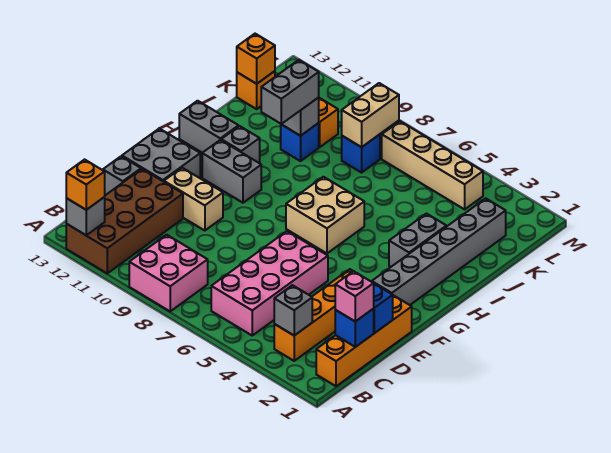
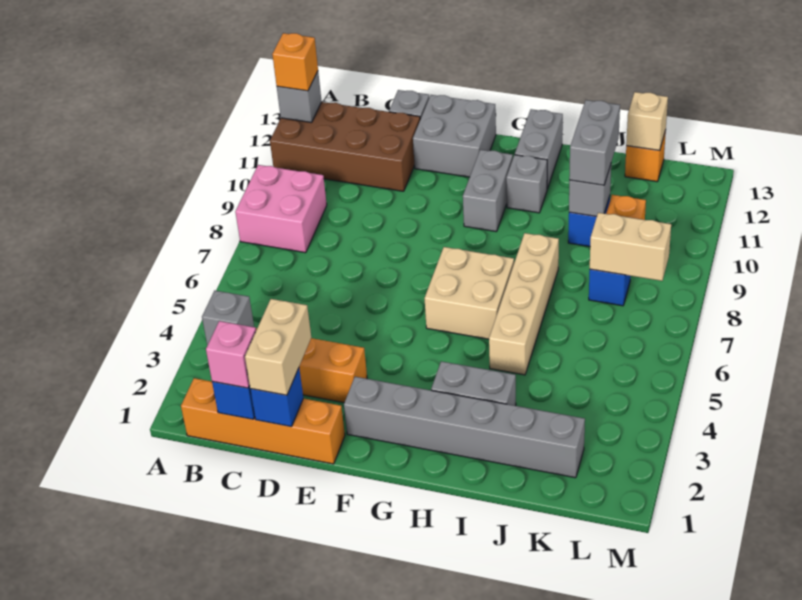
pink brick B5:E6 level 1 -> none
tan brick E10:E11 level 1 -> tan brick D1:D2 level 3
grey brick I10:J10 level 3 -> grey brick J10:J11 level 3
orange brick K13 level 2 -> tan brick K13 level 2
tan brick L4:L7 level 1 -> tan brick I5:I8 level 1

